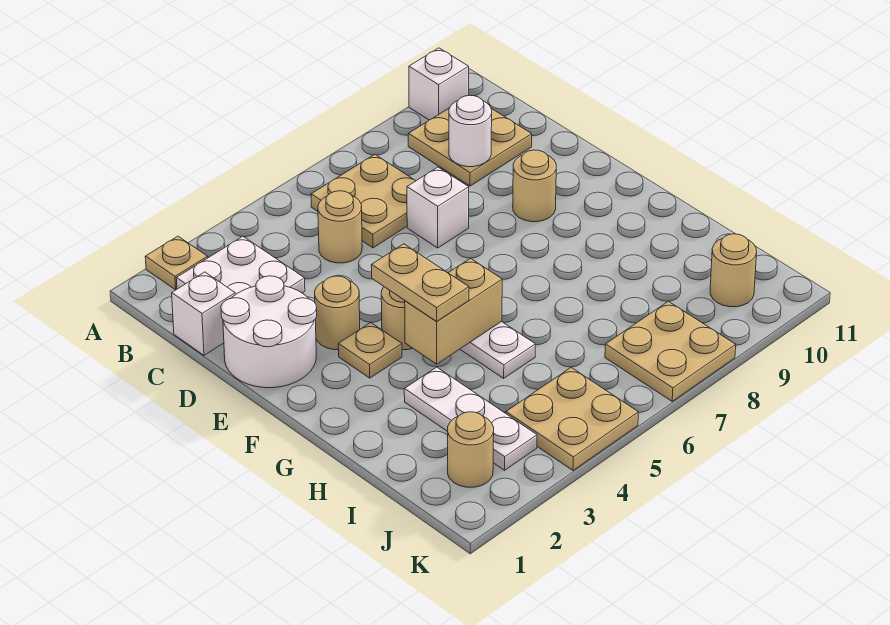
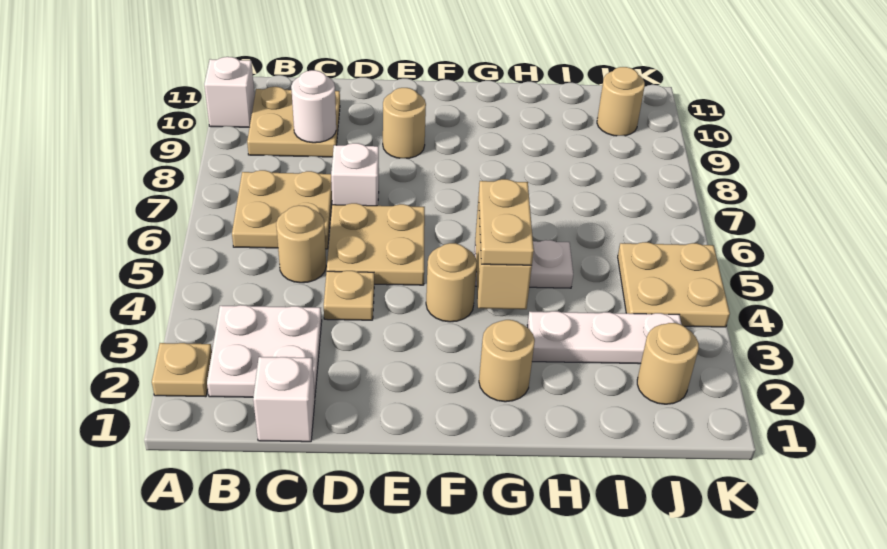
white round brick D1:E2 level 1 -> none
tan round brick E3 level 1 -> tan round brick G2 level 1
tan plate F3 level 1 -> tan plate D4 level 1
tan plate F4:G4 level 3 -> tan plate G4:G5 level 3
tan plate J7:K8 level 1 -> tan plate D5:E6 level 1

